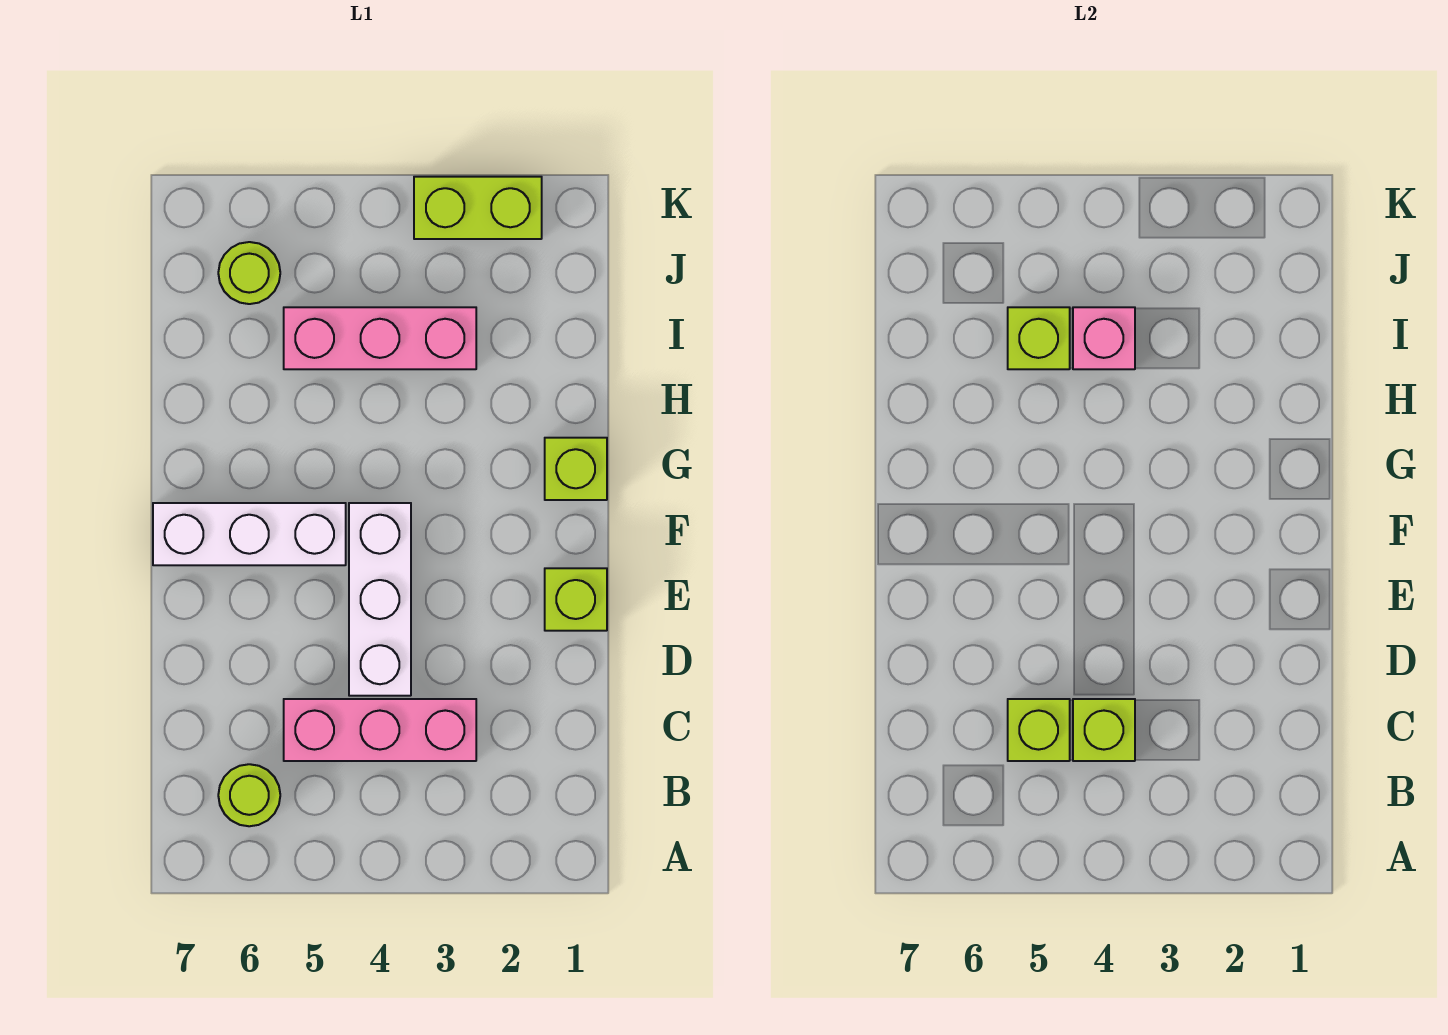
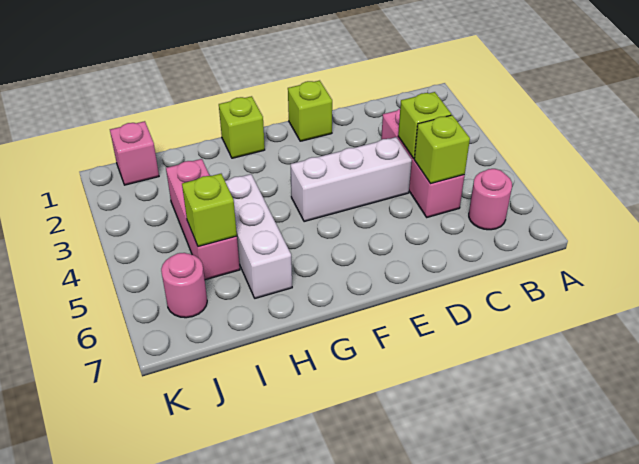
lime round brick B6 level 1 -> pink round brick B6 level 1
white brick F5:F7 level 1 -> white brick H4:H6 level 1
pink brick I4 level 2 -> pink brick J1 level 1
lime round brick J6 level 1 -> pink round brick J6 level 1
lime brick K2:K3 level 1 -> none

